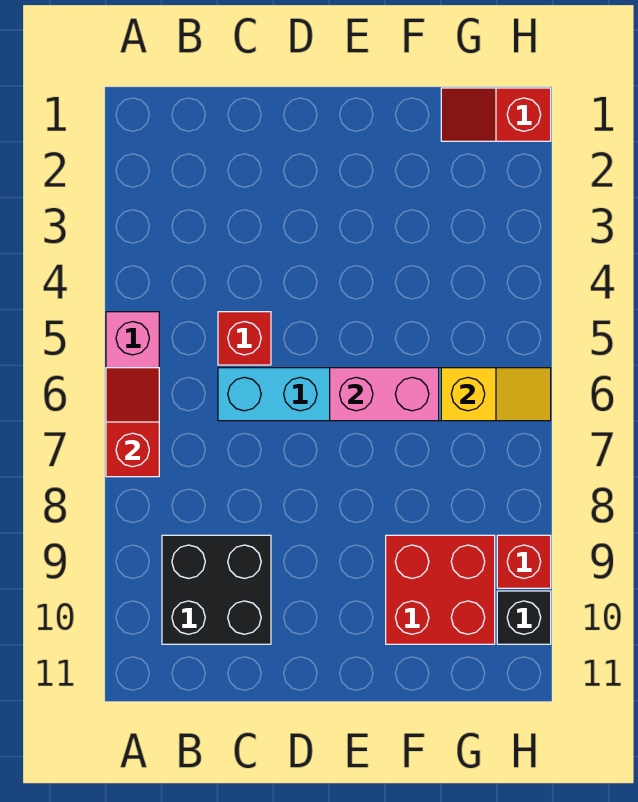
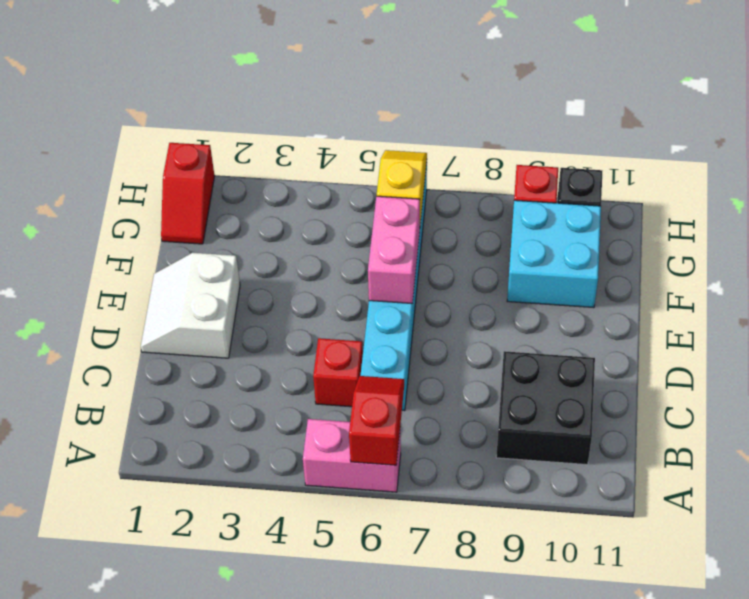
red slope A6:A7 level 2 top 7 -> red slope A6:B6 level 2 top A
none -> white slope D1:E2 level 1 top 2
red brick F9:G10 level 1 -> cyan brick F9:G10 level 1

